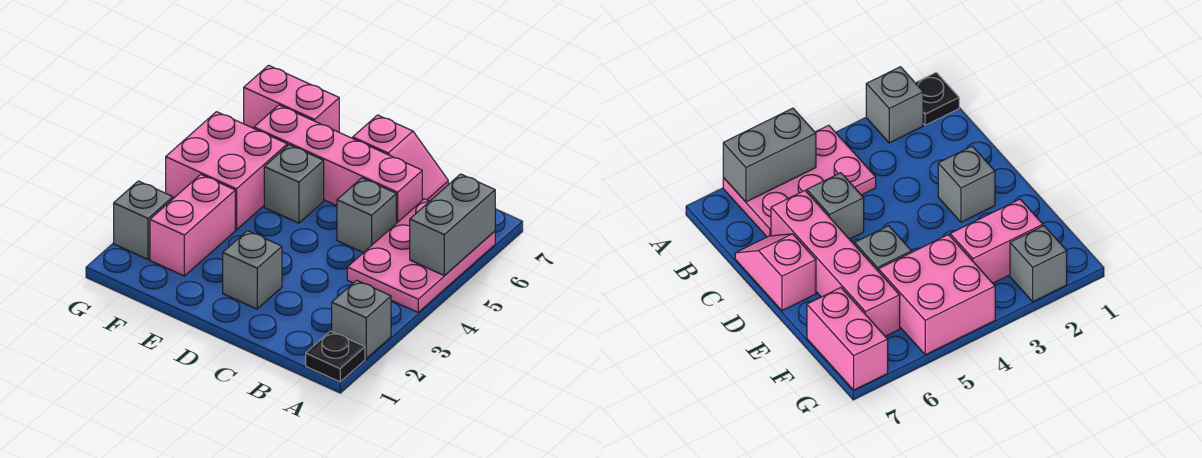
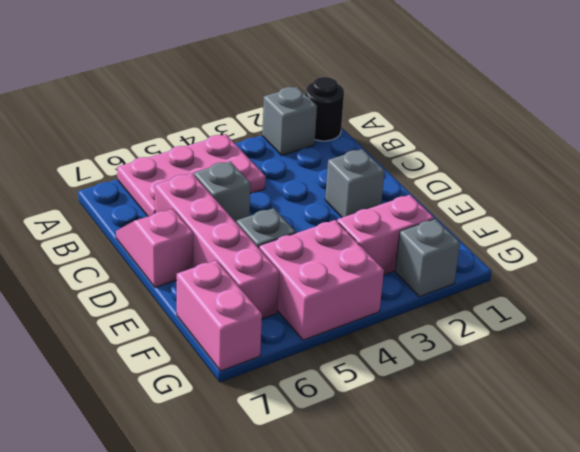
black plate A1 level 1 -> black round brick A1 level 1
grey brick A5:A6 level 2 -> none

